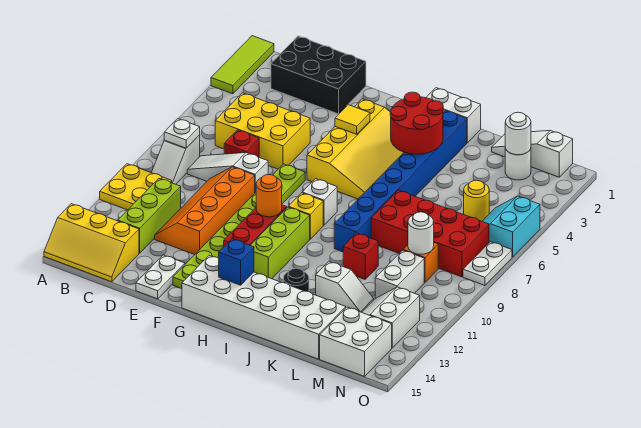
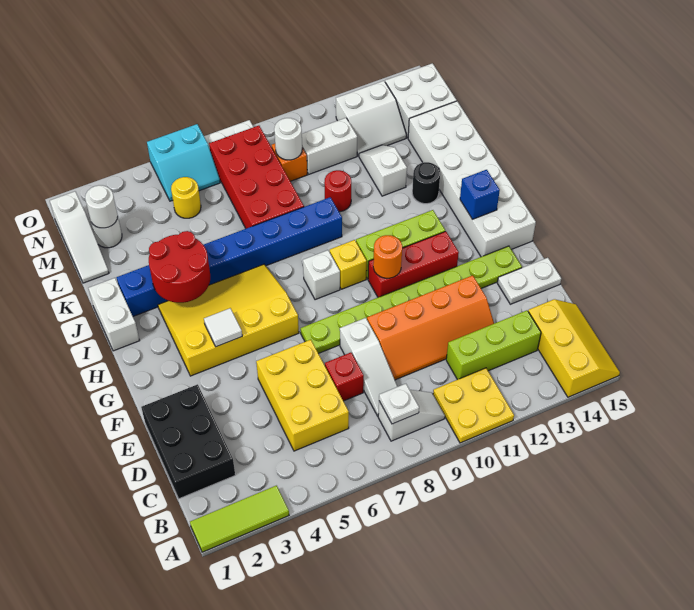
yellow tile G4 level 2 -> white tile G4 level 2
red brick K10 level 1 -> red round brick K10 level 1

